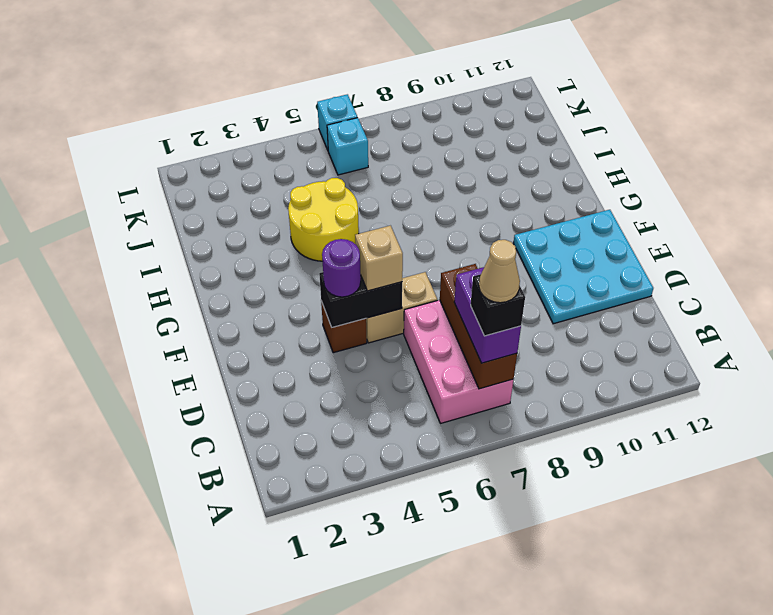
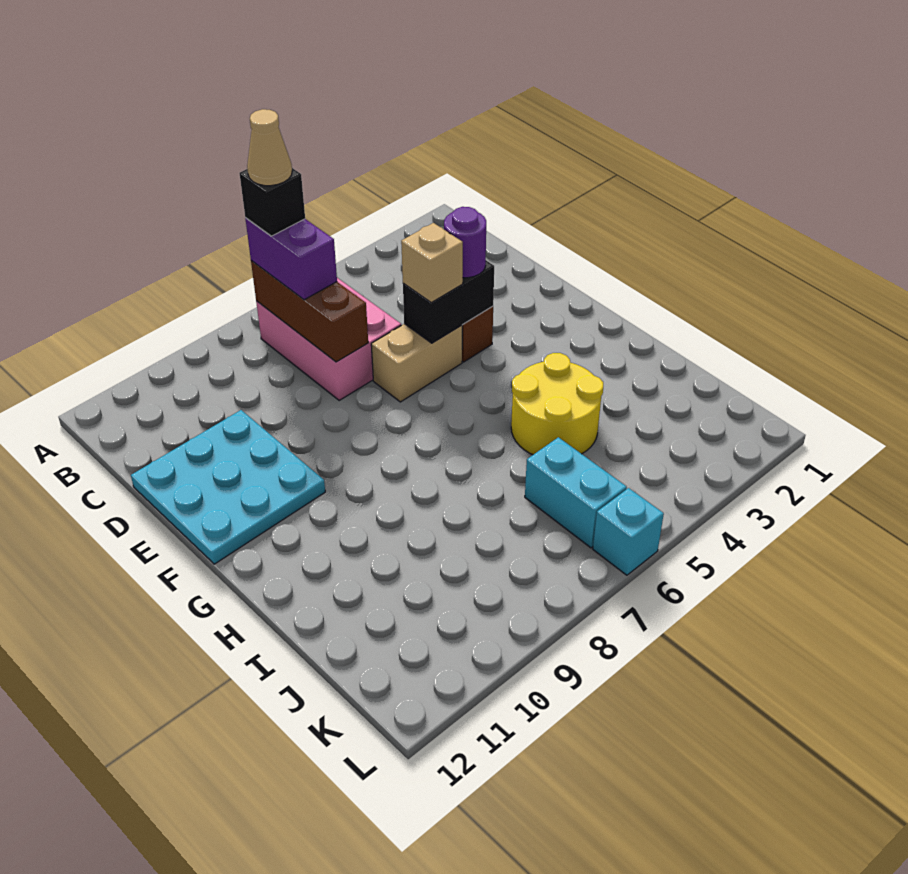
cyan brick K6 level 1 -> cyan brick J6:K6 level 1

